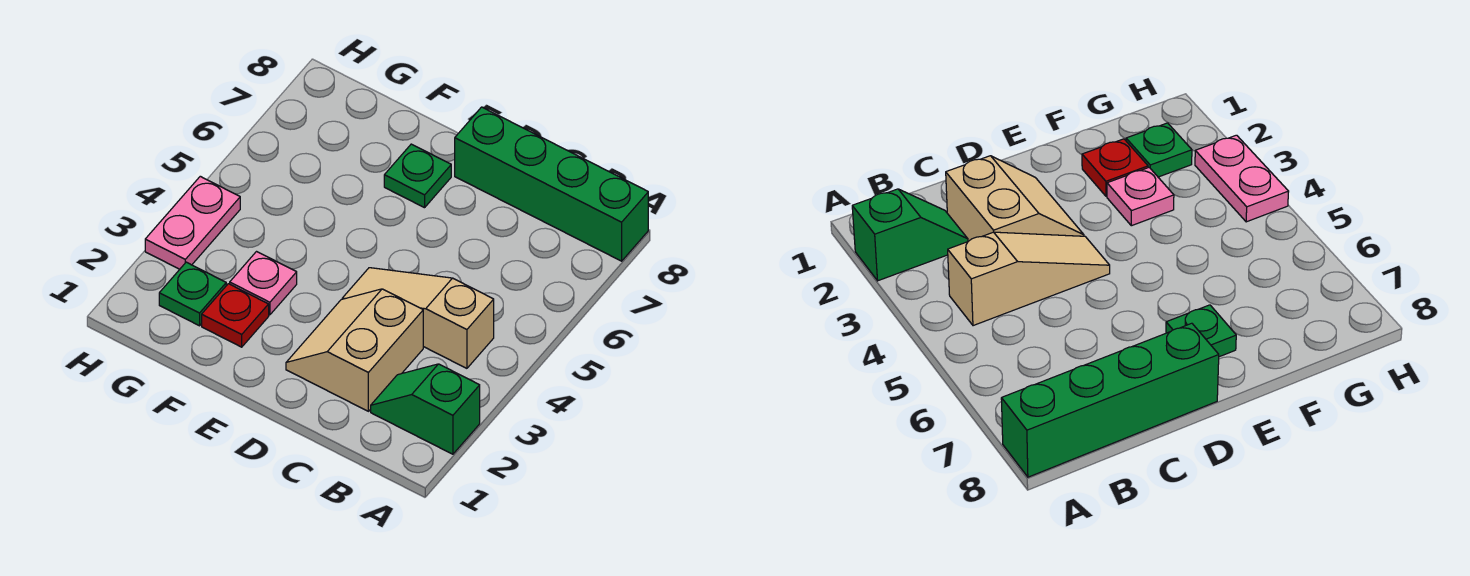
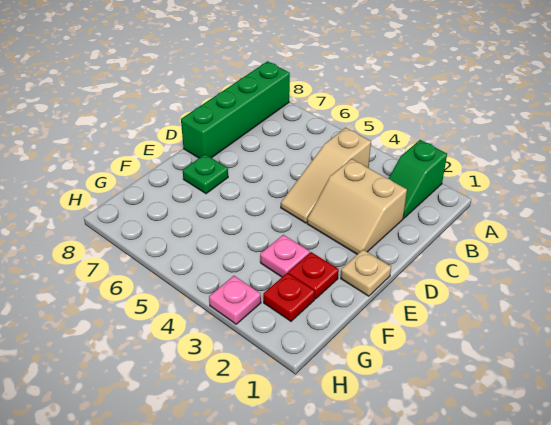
none -> tan plate E1 level 1
green plate G2 level 1 -> red plate G2 level 1
pink plate H3:H4 level 1 -> pink plate H3 level 1

